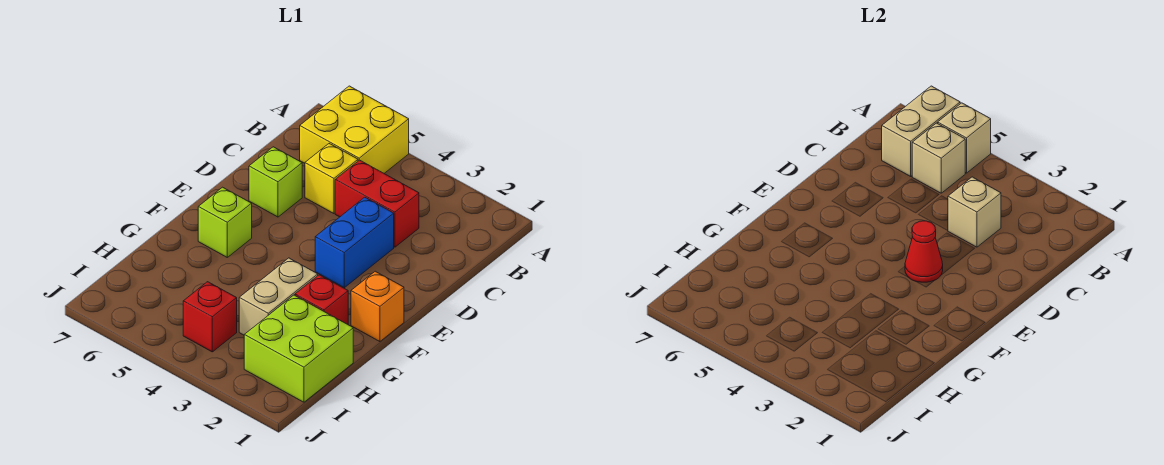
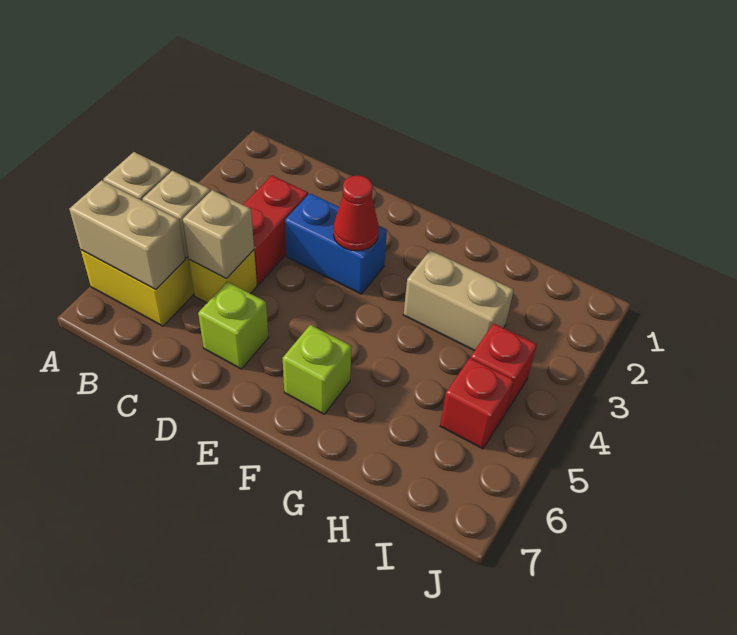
tan brick C3 level 2 -> tan brick C5 level 2
orange brick F1 level 1 -> none
red brick G2 level 1 -> red brick I5 level 1
lime brick H1:I2 level 1 -> none

